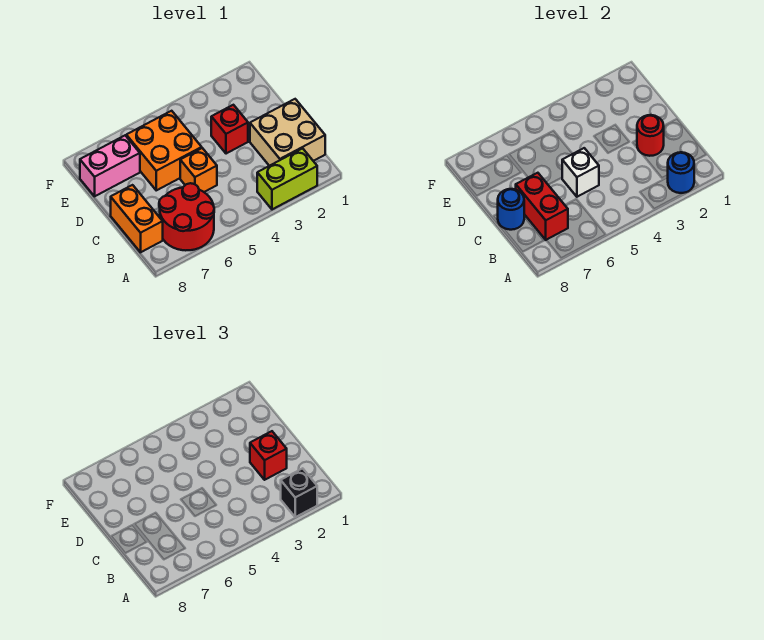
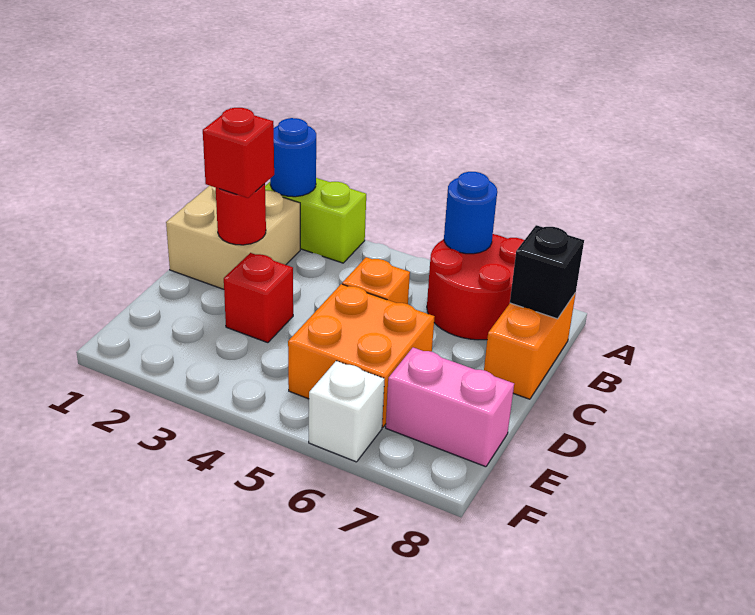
black brick A2 level 3 -> black brick B8 level 2
red brick B7:C7 level 2 -> none
white brick C5 level 2 -> white brick F6 level 1
blue round brick C8 level 2 -> blue round brick A6 level 2

